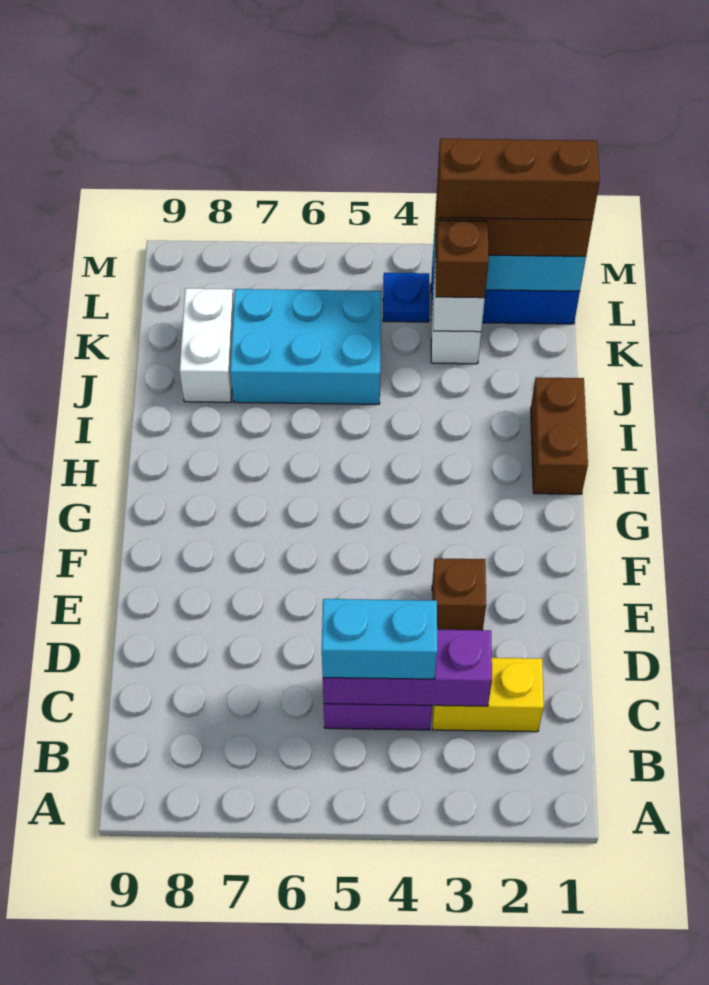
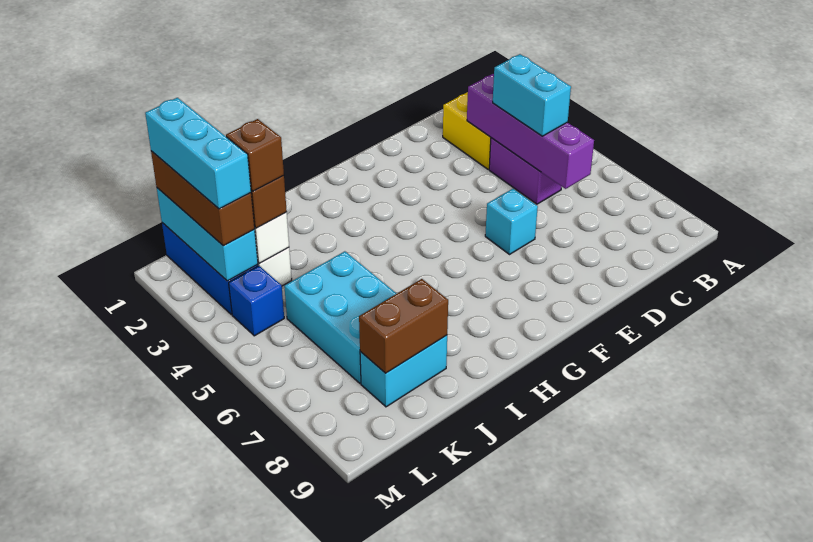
purple brick C3:C5 level 2 -> purple brick C3:C6 level 2
brown brick E3 level 1 -> brown brick K3 level 4
none -> cyan brick E6 level 1
brown brick H1:I1 level 1 -> brown brick J8:K8 level 2
white brick J8:K8 level 1 -> cyan brick J8:K8 level 1
brown brick L1:L3 level 4 -> cyan brick L1:L3 level 4
blue plate L4 level 1 -> blue brick L4 level 1

